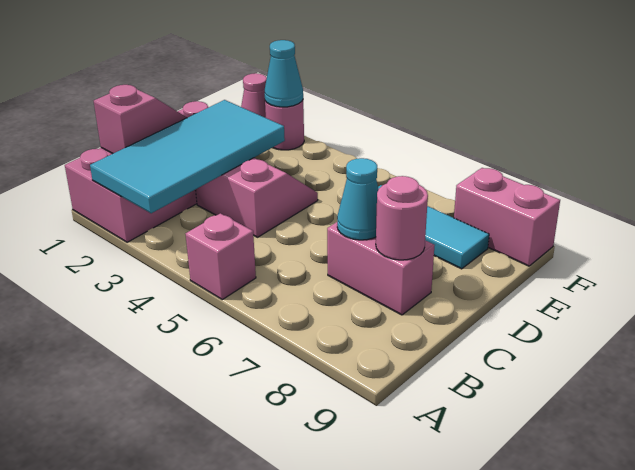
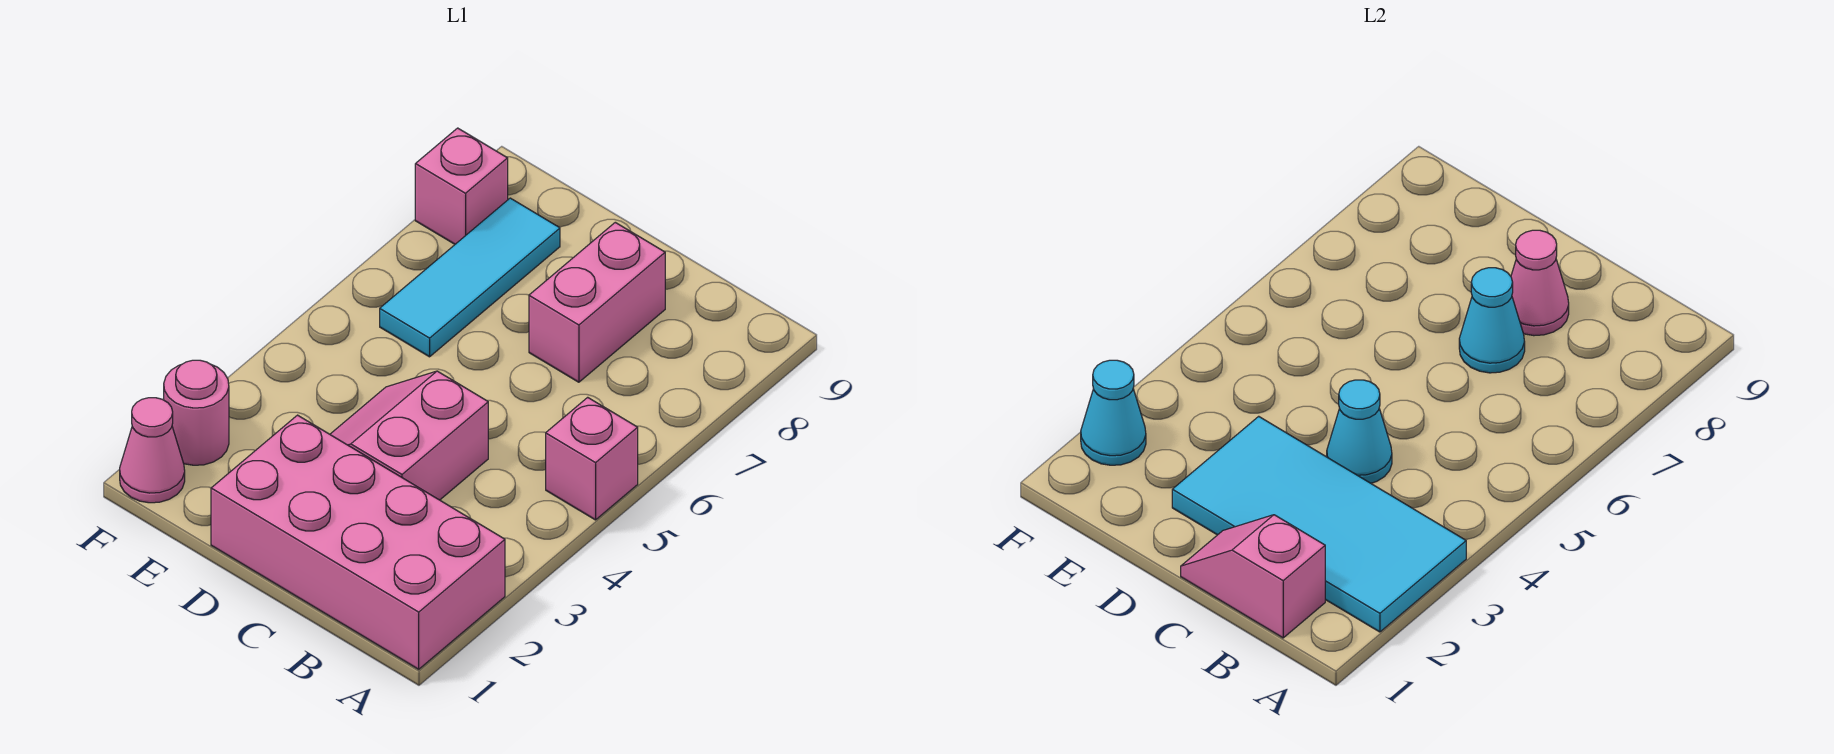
none -> cyan cone C4 level 2
pink round brick C8 level 2 -> pink cone C8 level 2
pink brick F8:F9 level 1 -> pink brick F8 level 1

